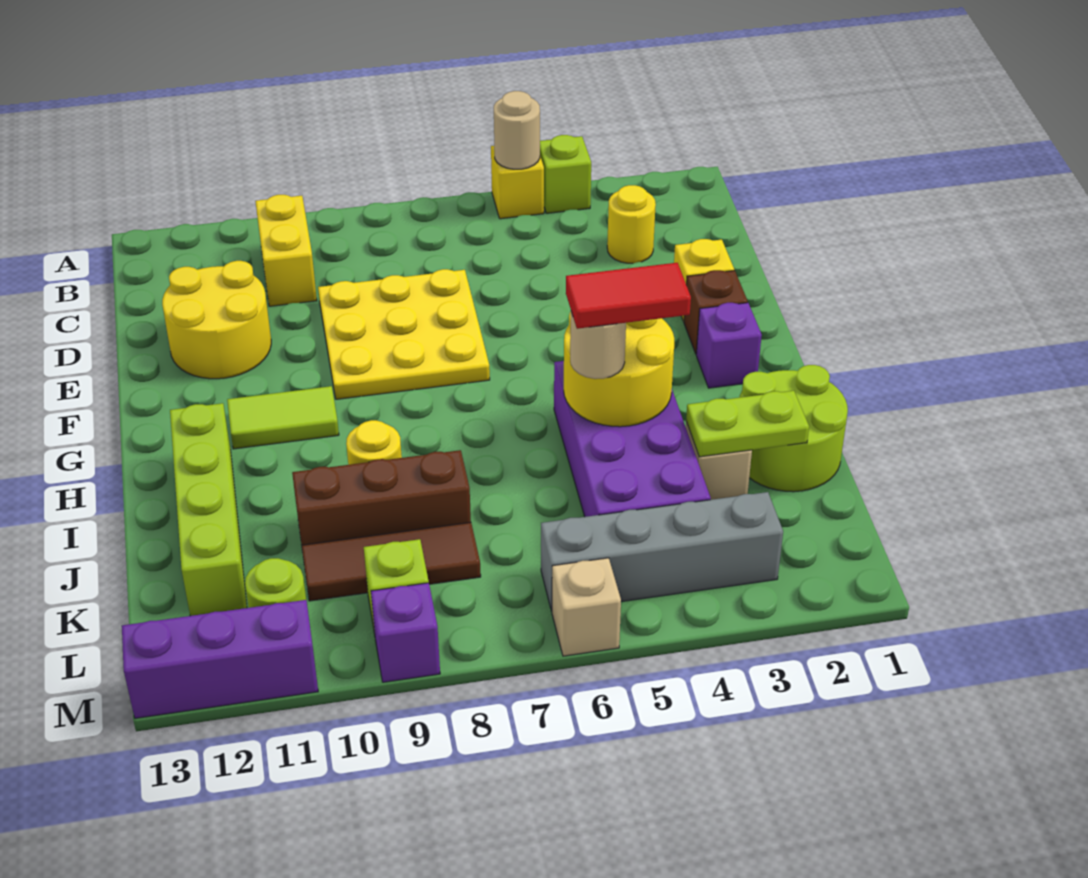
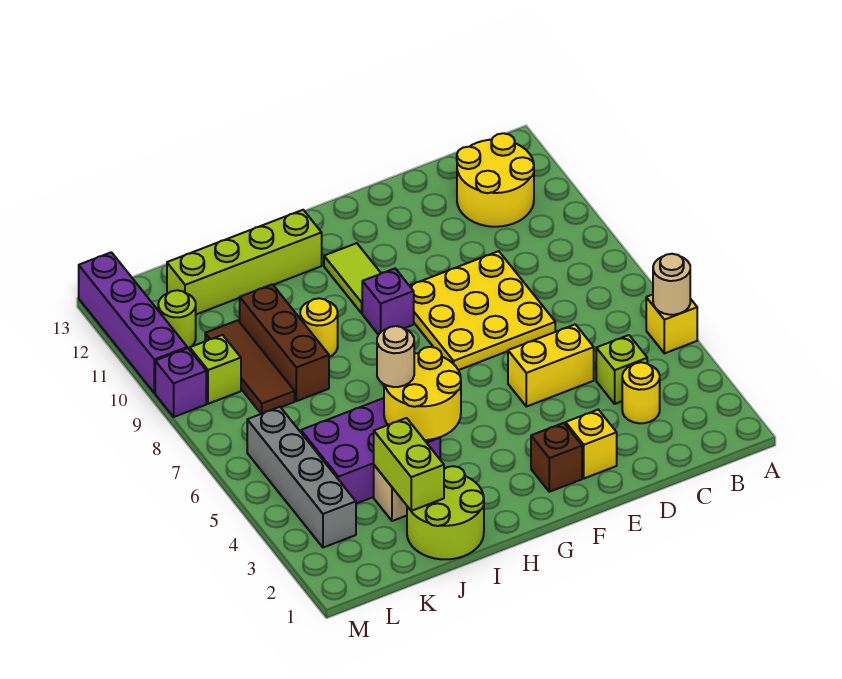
lime brick A4 level 1 -> lime brick C4 level 1
yellow brick B10:C10 level 1 -> yellow brick D5:E5 level 1
yellow round brick D11:E12 level 1 -> yellow round brick B11:C12 level 1
purple brick G2 level 1 -> purple brick G9 level 1
purple brick H4:K5 level 1 -> purple brick I4:K5 level 1
red tile I4:I5 level 4 -> none
lime plate J2:J3 level 2 -> lime brick J2:J3 level 2
tan brick M6 level 1 -> none
purple brick M11:M13 level 1 -> purple brick M10:M13 level 1

